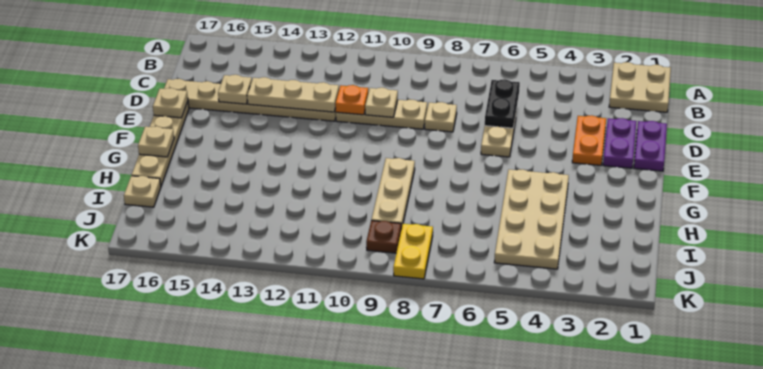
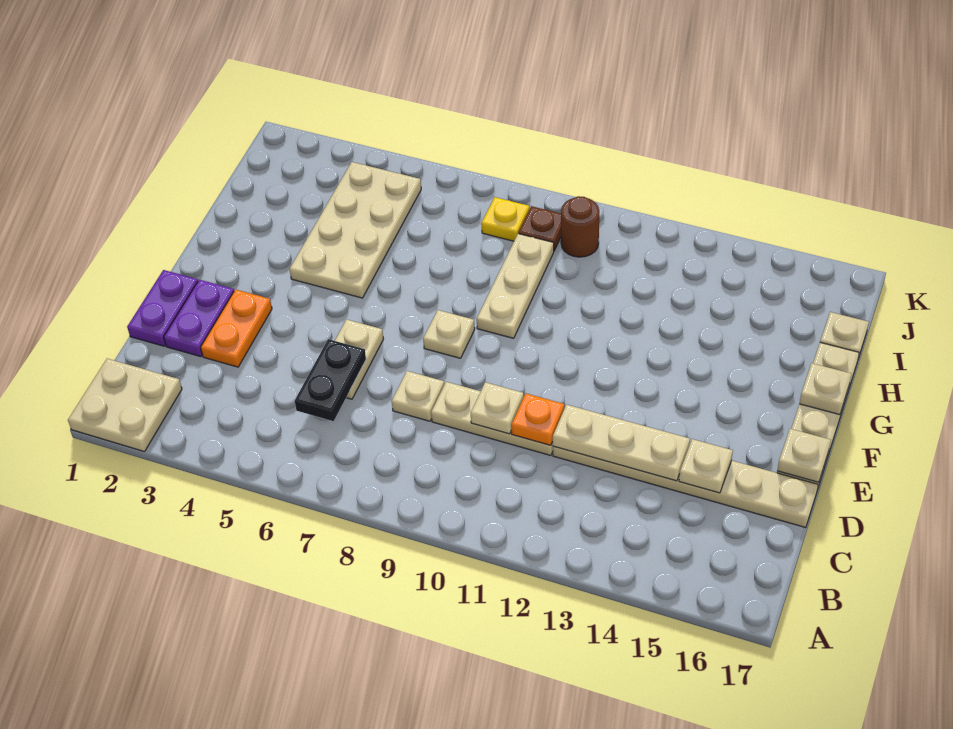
none -> tan plate F8 level 1
yellow plate J8:K8 level 1 -> yellow plate J8 level 1
none -> brown round brick J10 level 1

